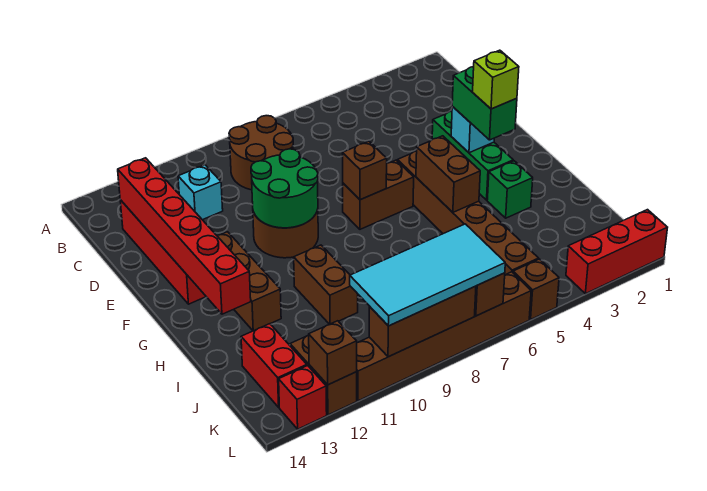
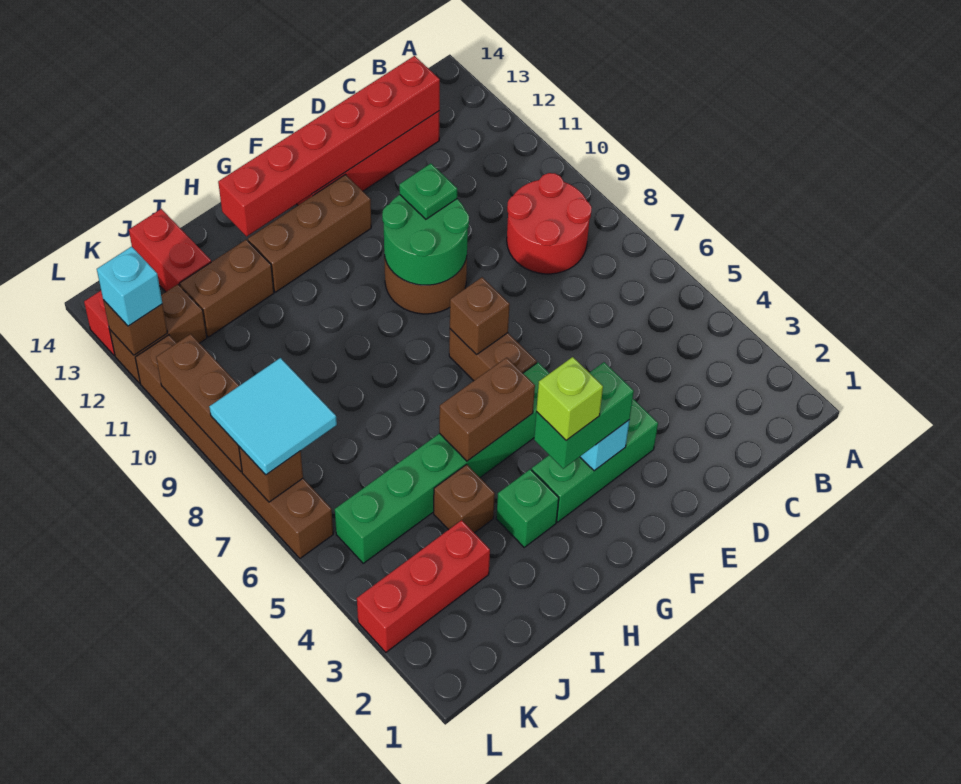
brown round brick B8:C9 level 1 -> red round brick B8:C9 level 1
cyan brick C11 level 1 -> cyan brick L12 level 3
none -> green plate E10 level 3
brown brick F5:K5 level 1 -> green brick F5:K5 level 1
brown brick H10:I10 level 1 -> brown brick I12:J12 level 1
red brick J13:K13 level 1 -> red brick J13:J14 level 1
cyan tile K7:L10 level 3 -> cyan tile K7:L8 level 3
red brick L1:L3 level 1 -> red brick J3:L3 level 1
brown brick L5 level 1 -> brown brick I4 level 1

